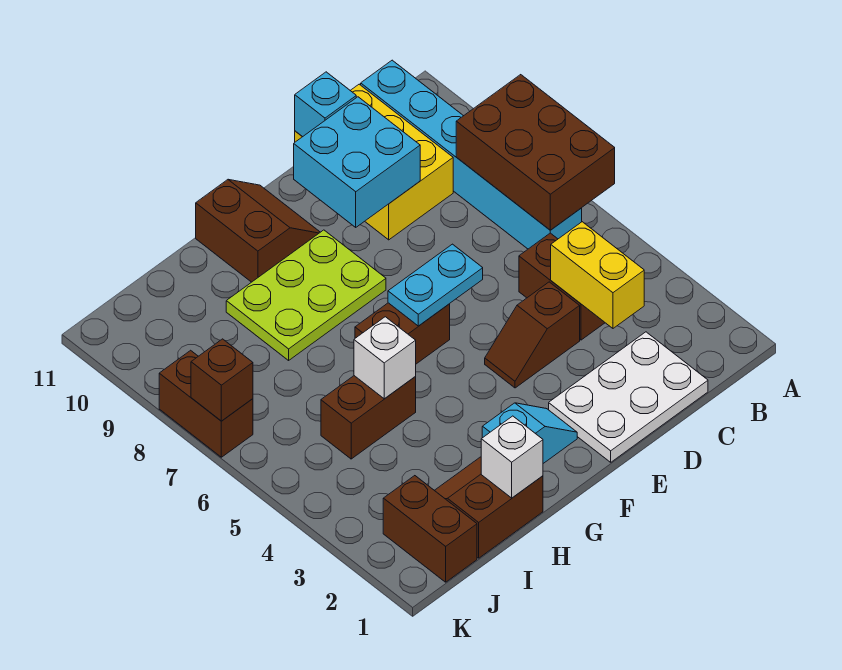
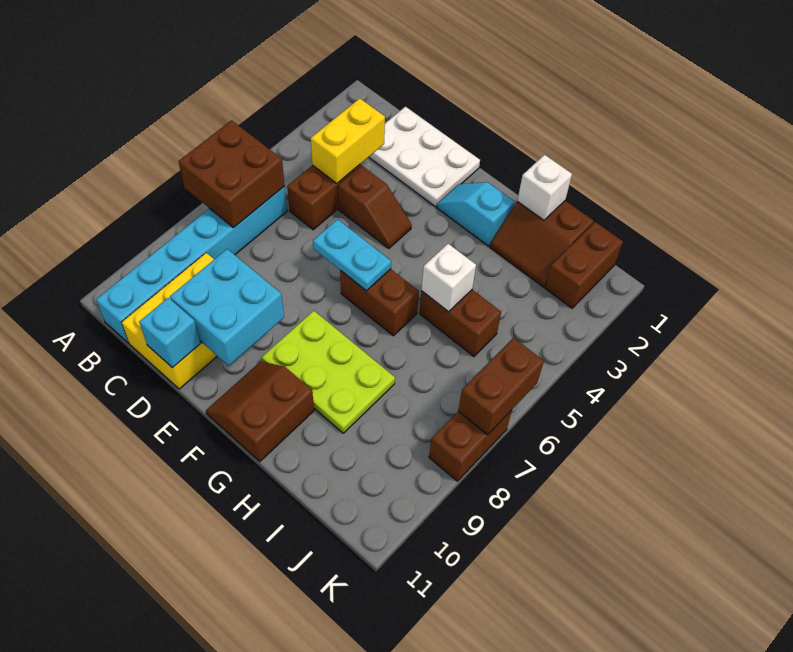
brown brick A6:B8 level 2 -> brown brick A6:B7 level 2
brown brick K7 level 2 -> brown brick K6:K7 level 2

